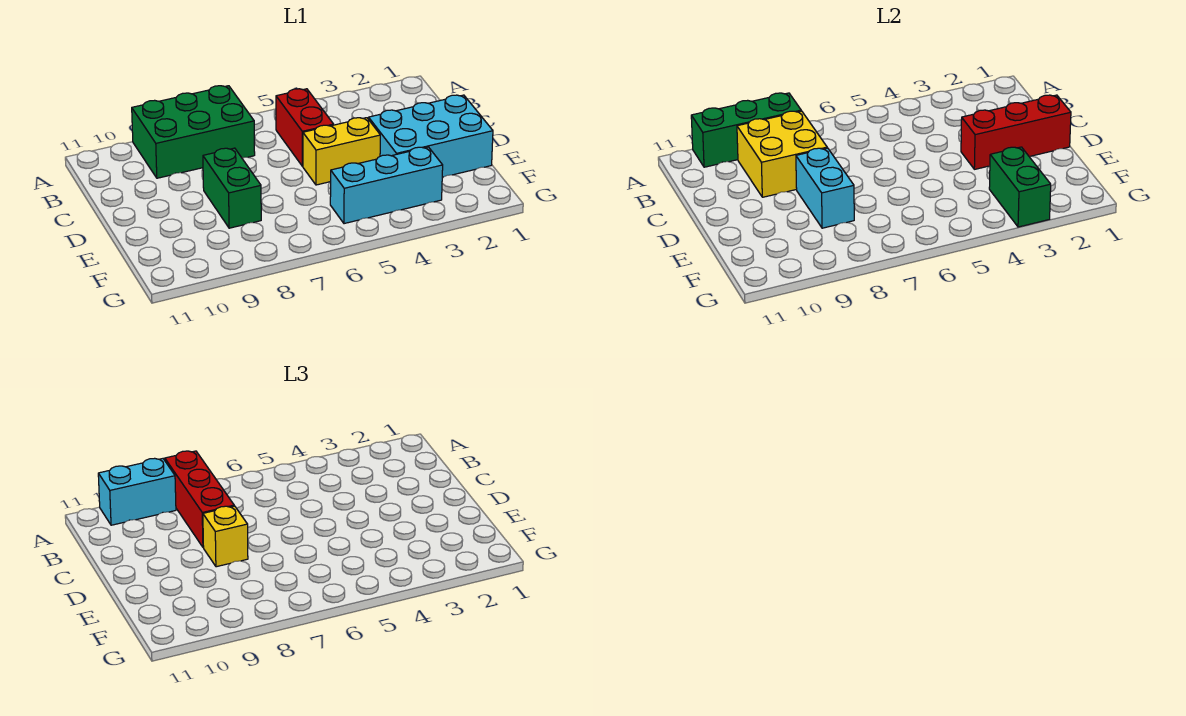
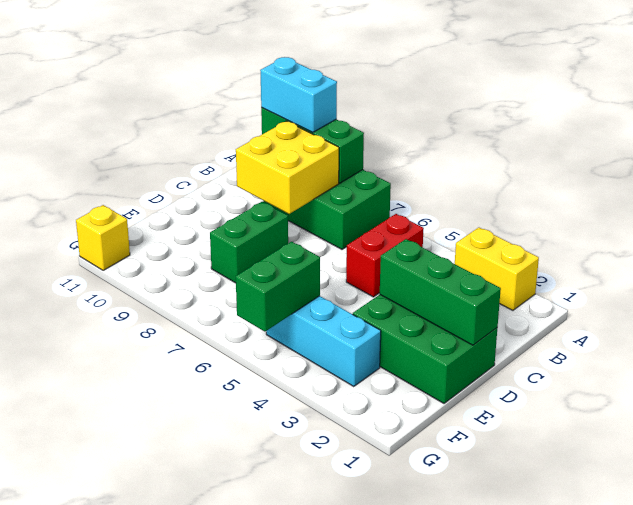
red brick A8:C8 level 3 -> none
cyan brick D1:E3 level 1 -> green brick D1:E3 level 1
red brick D1:D3 level 2 -> green brick D1:D3 level 2
yellow brick D4:D5 level 1 -> yellow brick A2:A3 level 1
cyan brick D8:E8 level 2 -> none
yellow brick D8 level 3 -> yellow brick G11 level 1
green brick F3:G3 level 2 -> green brick F5:G5 level 2

